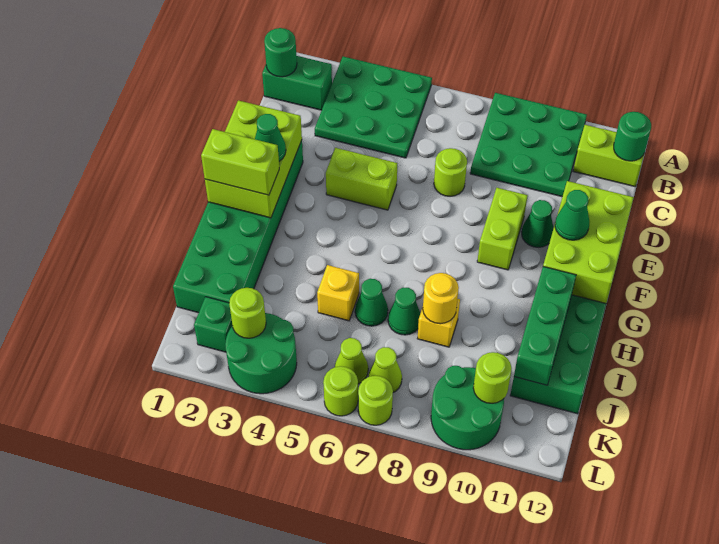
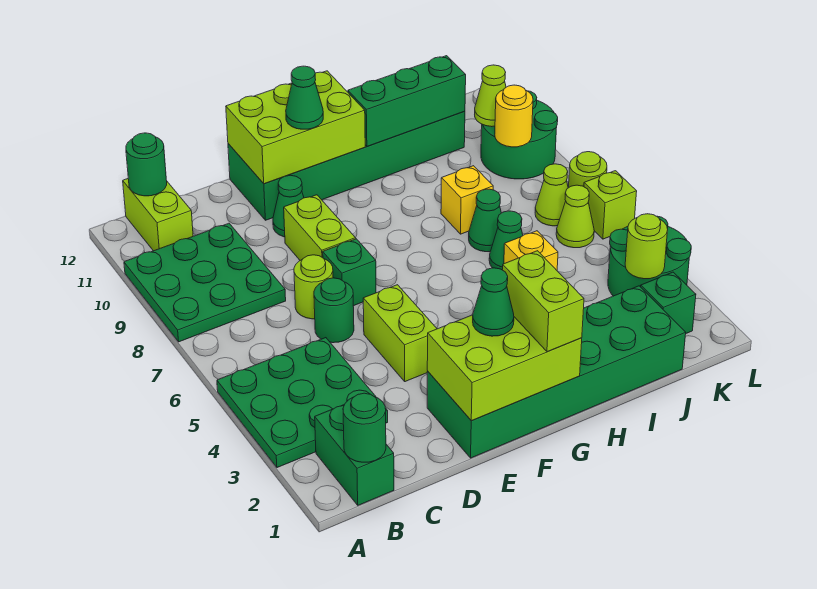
none -> green round brick D6 level 1
none -> green brick E7 level 1
lime brick E9:F9 level 1 -> lime brick E8:E9 level 1
yellow round brick I8 level 2 -> yellow round brick K9 level 2
lime round brick K10 level 2 -> lime cone K10 level 2
lime round brick L6 level 1 -> lime brick L6 level 1

